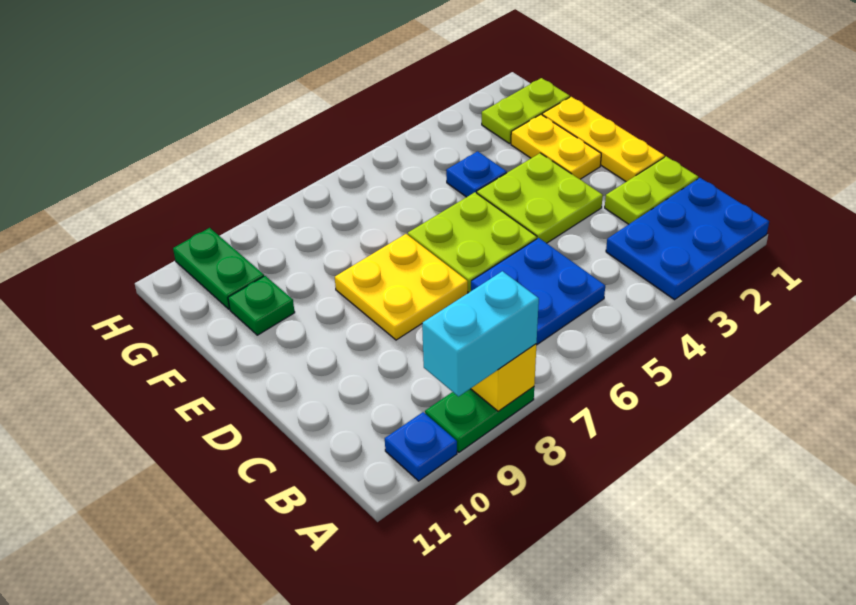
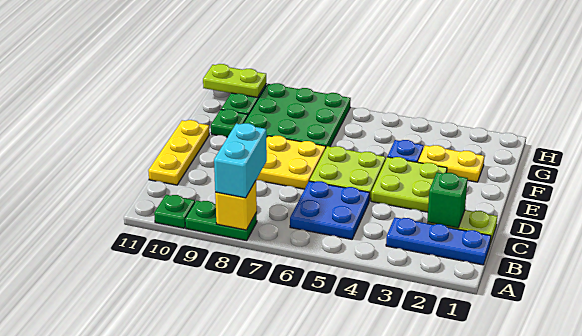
blue plate A1:B3 level 1 -> blue plate B1:B3 level 1
cyan brick A8:A9 level 3 -> cyan brick A8:B8 level 3
blue plate A10 level 1 -> green plate A10 level 1
none -> green brick C2 level 2
yellow plate D1:F1 level 1 -> yellow plate C11:E11 level 1
yellow plate E2:F2 level 1 -> yellow plate F2:F3 level 1
none -> green plate F7:H9 level 1
lime plate G1:G2 level 1 -> lime plate H10:H11 level 2

